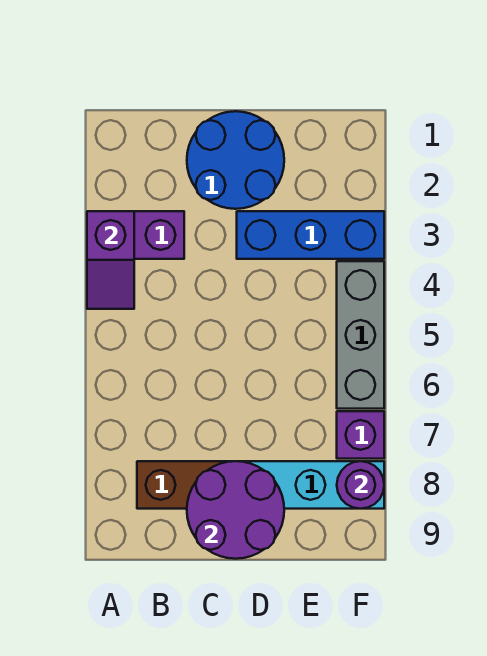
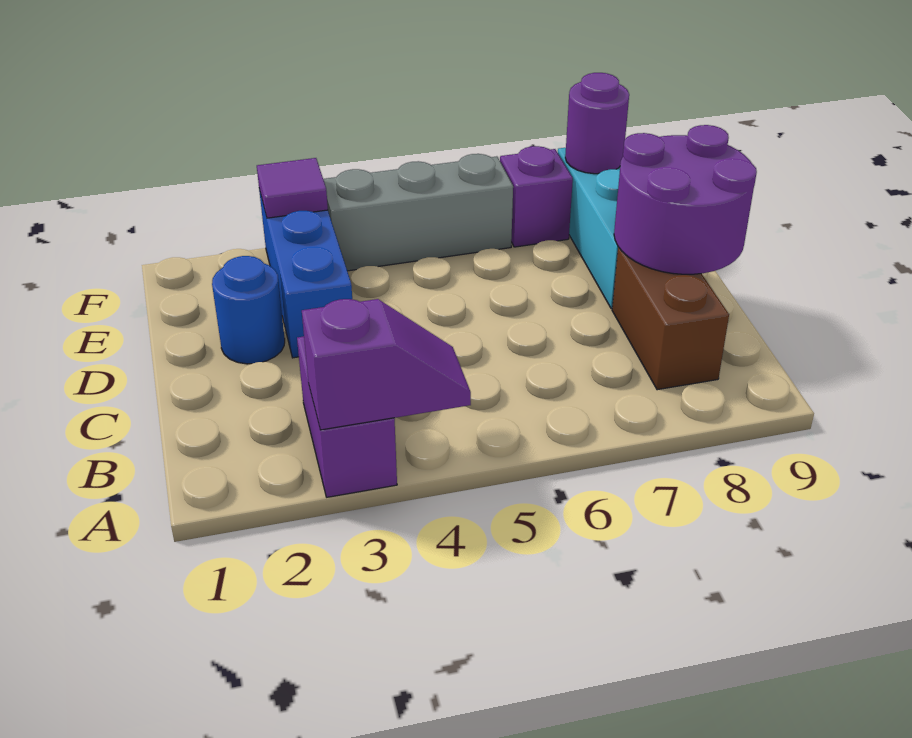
blue round brick C1:D2 level 1 -> blue round brick D2 level 1
none -> purple tile F3 level 2

